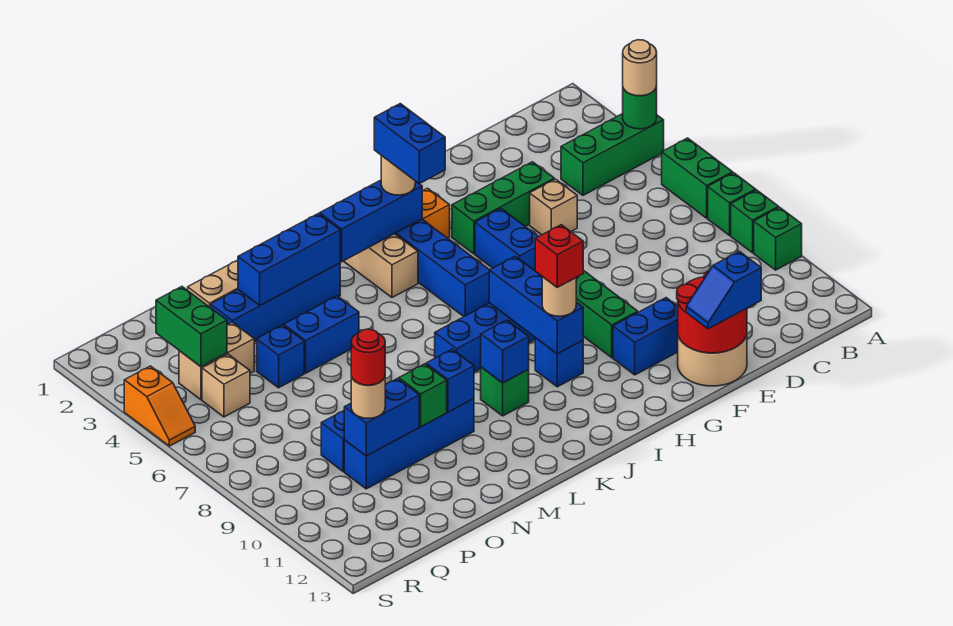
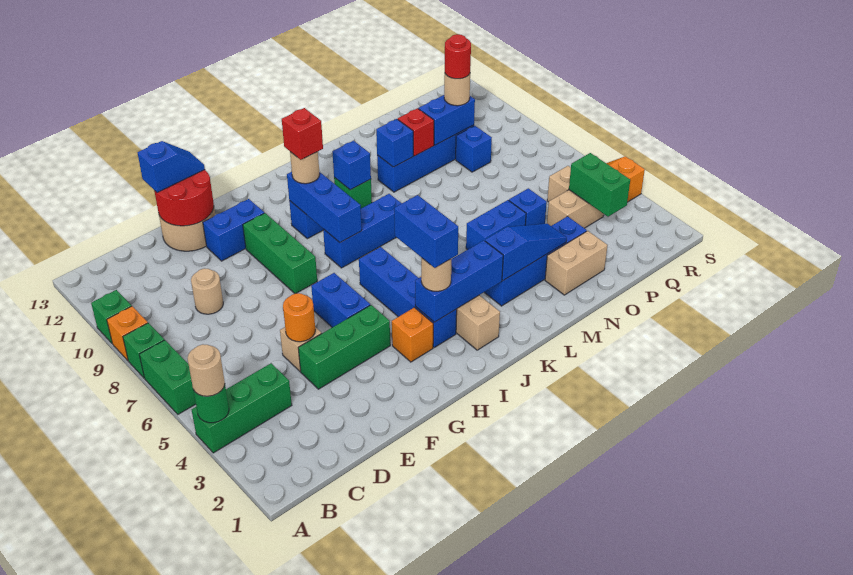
green brick A9 level 1 -> orange brick A9 level 1
none -> tan round brick D9 level 1
none -> orange round brick E5 level 2
blue brick L3:N3 level 2 -> blue slope L3:N3 level 2 top L
green brick N10 level 2 -> red brick N10 level 2

